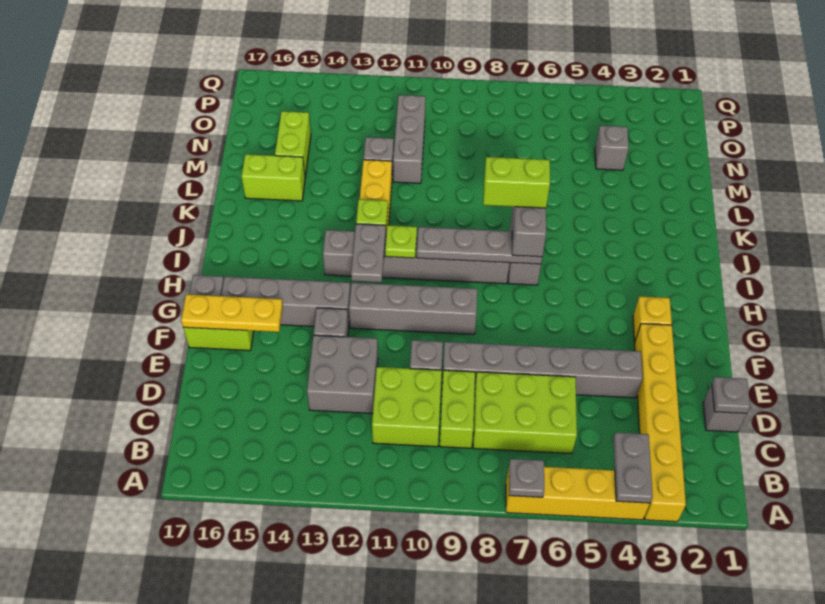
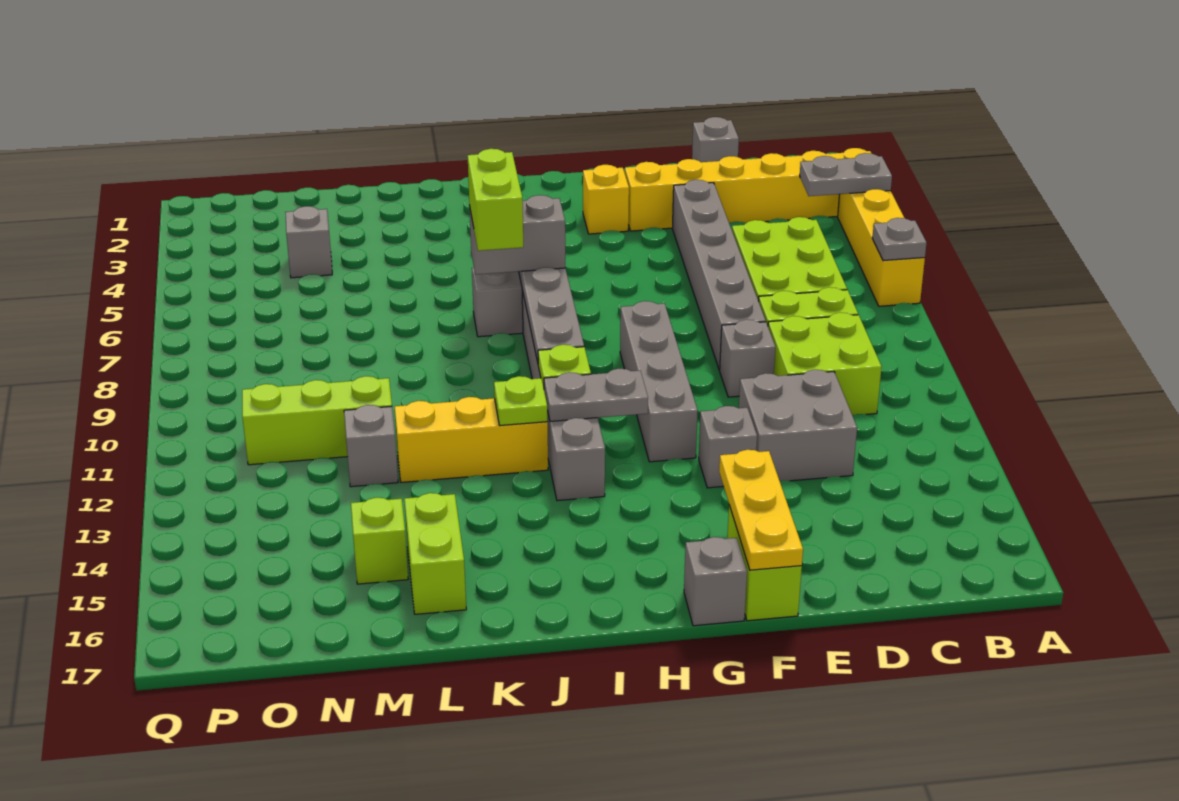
grey plate D1 level 2 -> none
grey brick G13:G16 level 1 -> none
grey brick M11:O11 level 1 -> lime brick M11:O11 level 1
lime brick M15:N15 level 1 -> lime brick M15 level 1

